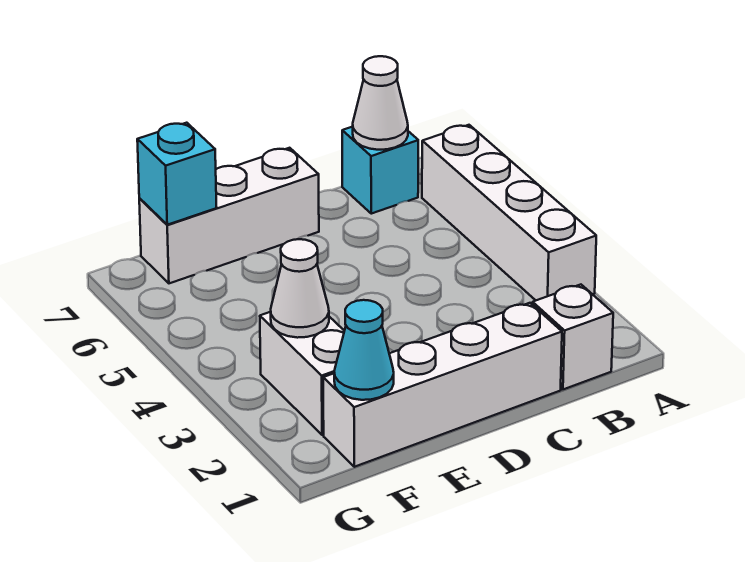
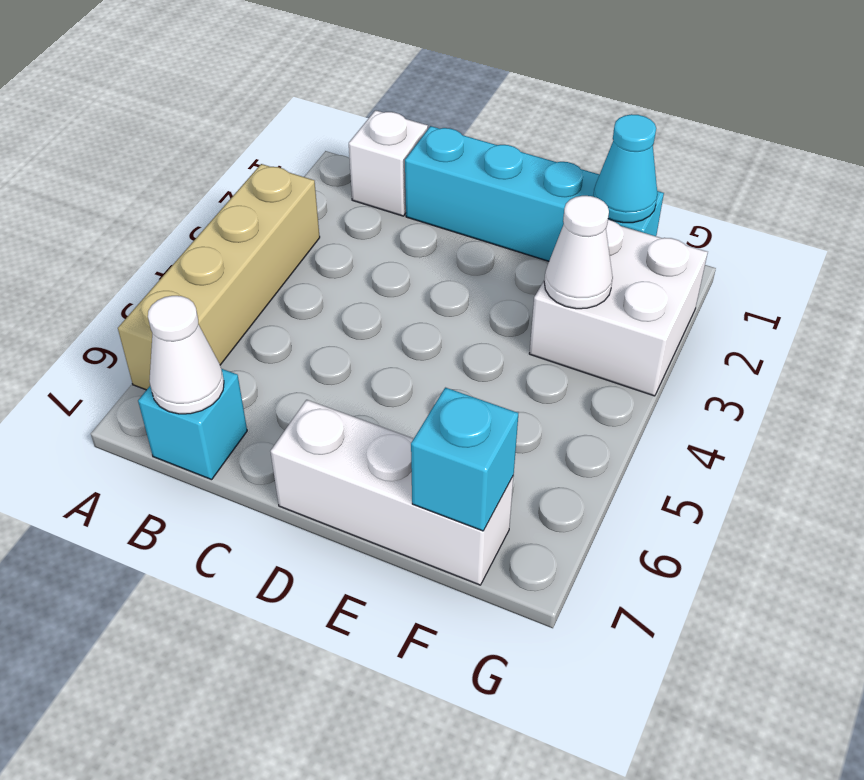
white brick A3:A6 level 1 -> tan brick A3:A6 level 1
white brick C1:F1 level 1 -> cyan brick C1:F1 level 1
white brick F2:F3 level 1 -> white brick F2:G3 level 1

